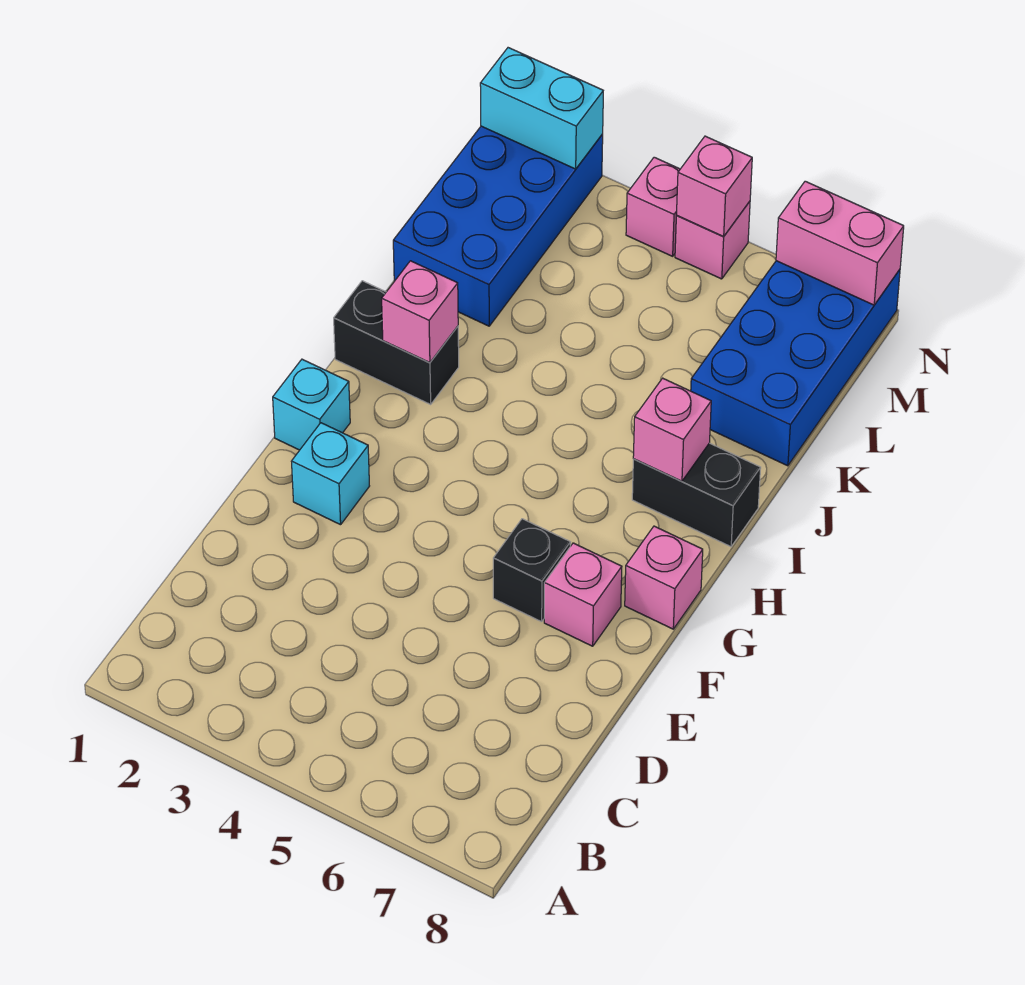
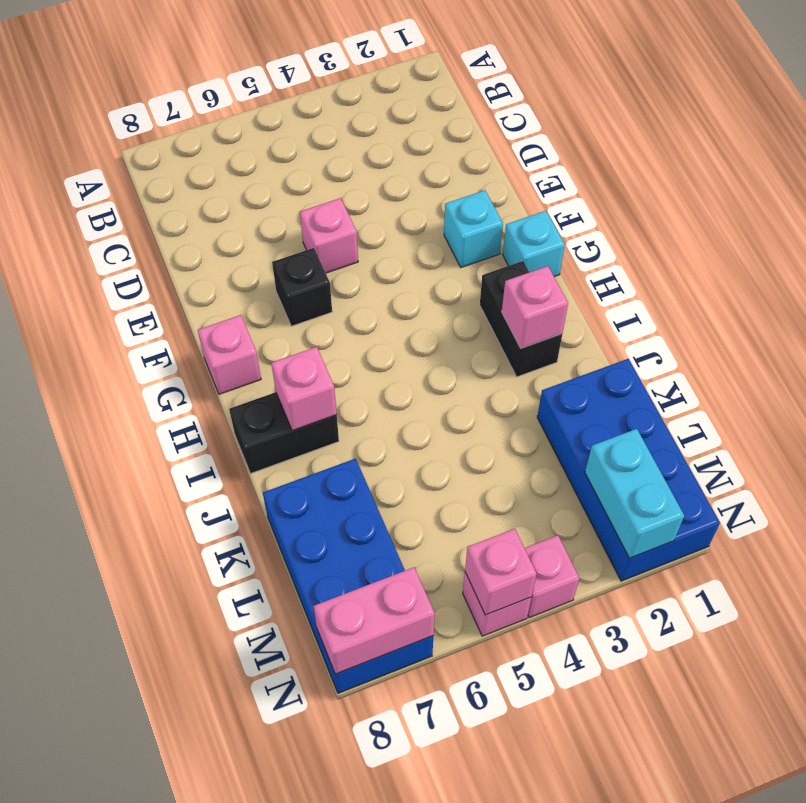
pink brick F7 level 1 -> pink brick E5 level 1
black brick I1:I2 level 1 -> black brick H2:I2 level 1
cyan brick N1:N2 level 2 -> cyan brick M2:N2 level 2

